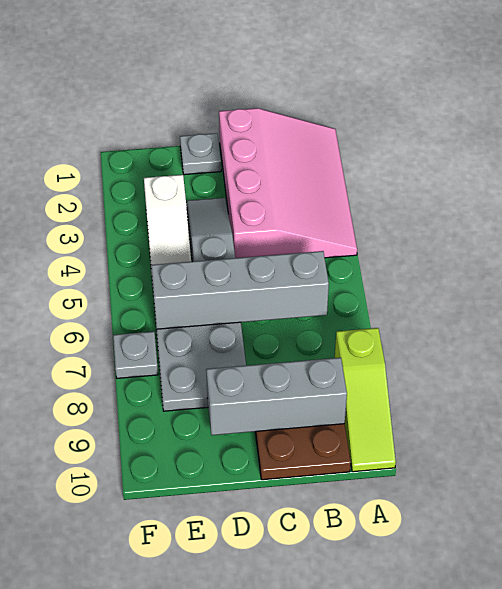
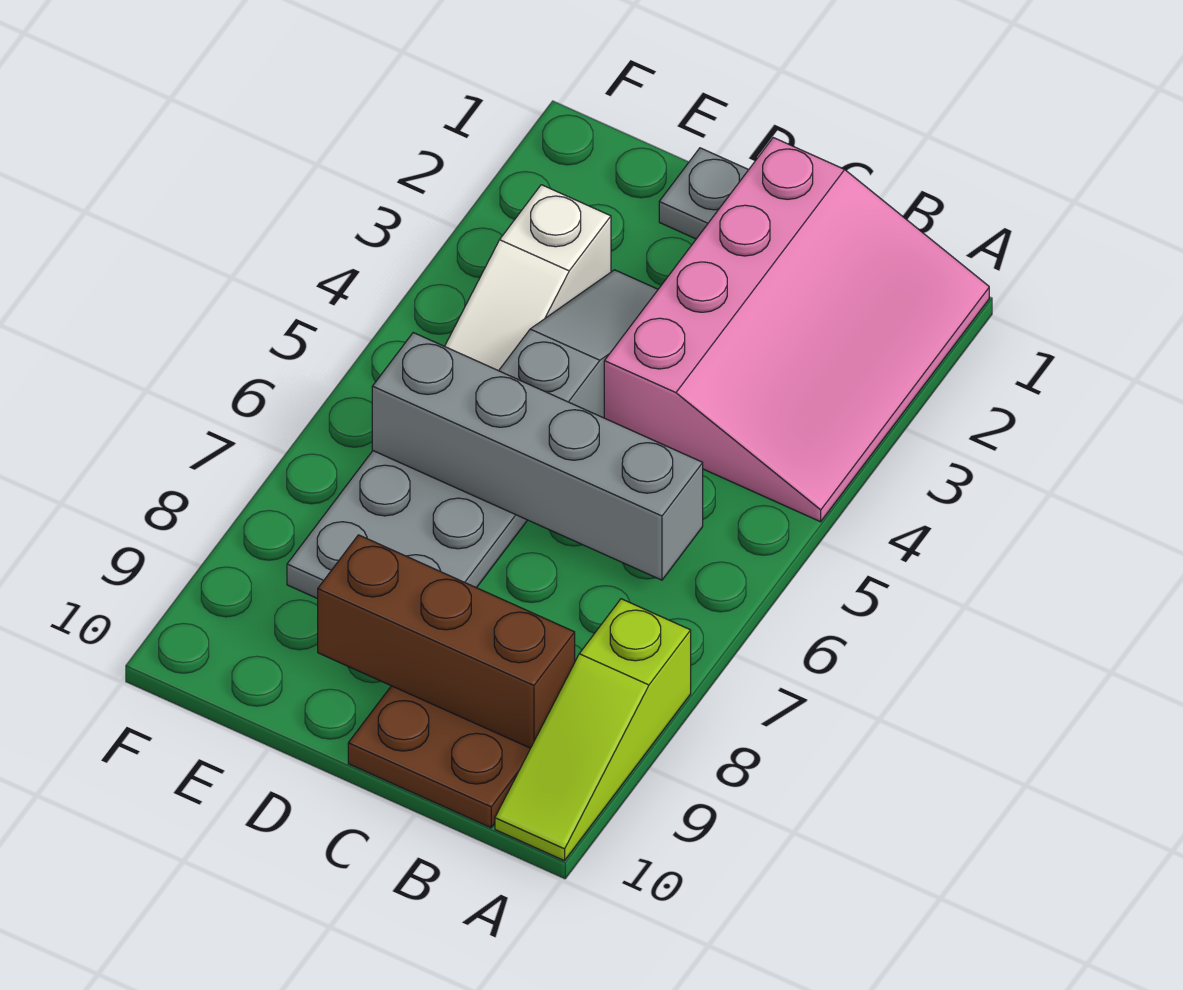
grey brick B9:D9 level 2 -> brown brick B9:D9 level 2
grey plate F7 level 1 -> none

